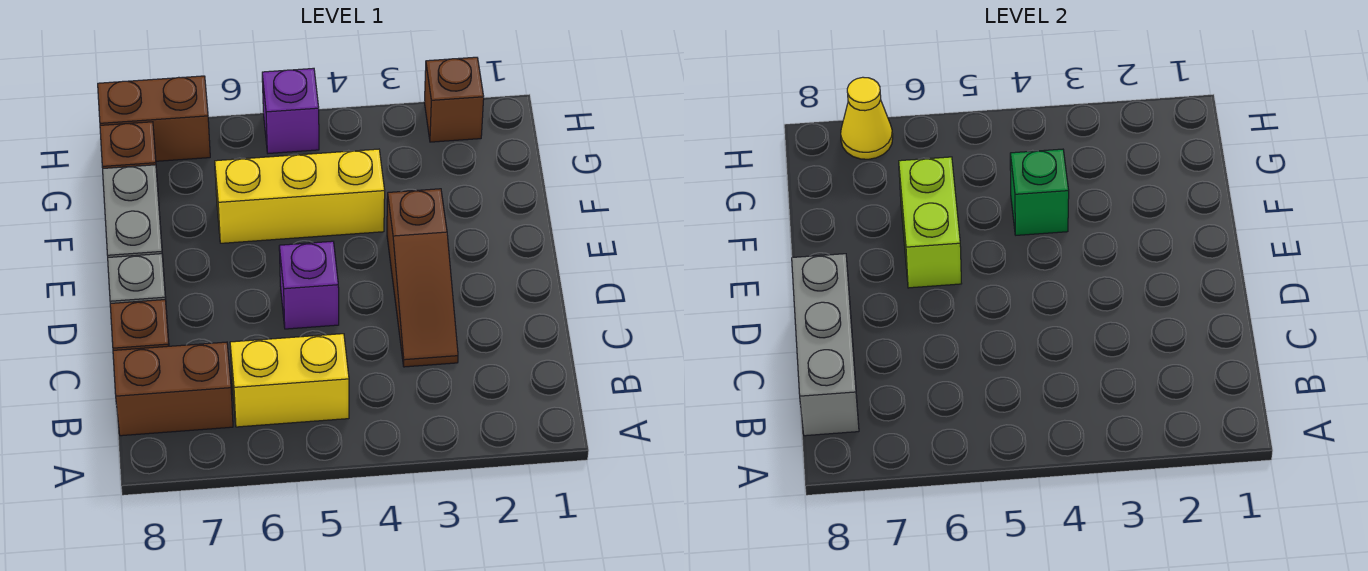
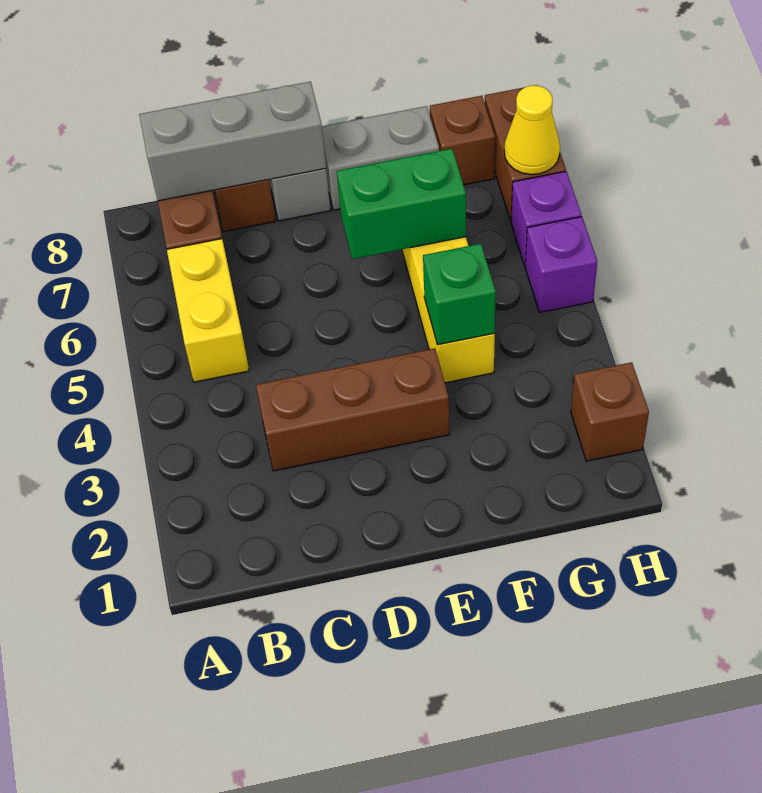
brown slope C3:E3 level 1 top E -> brown brick C3:E3 level 1
purple brick D5 level 1 -> purple brick H6 level 1
lime brick E6:F6 level 2 -> green brick E6:F6 level 2

